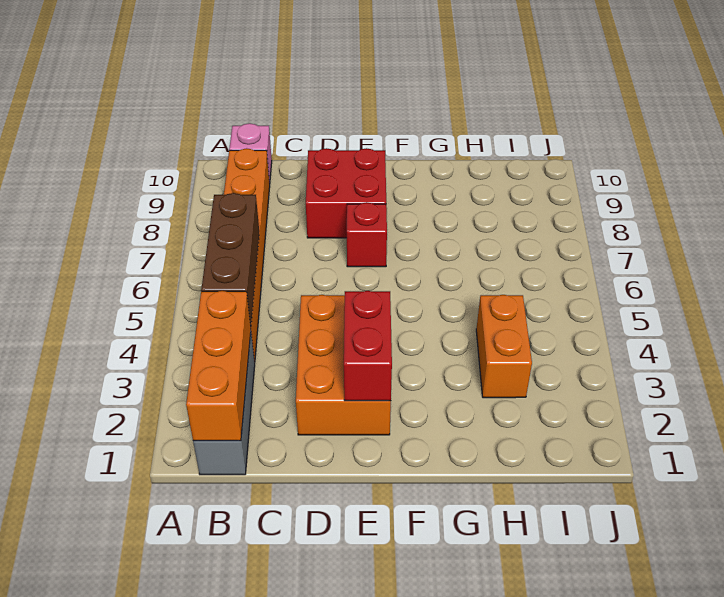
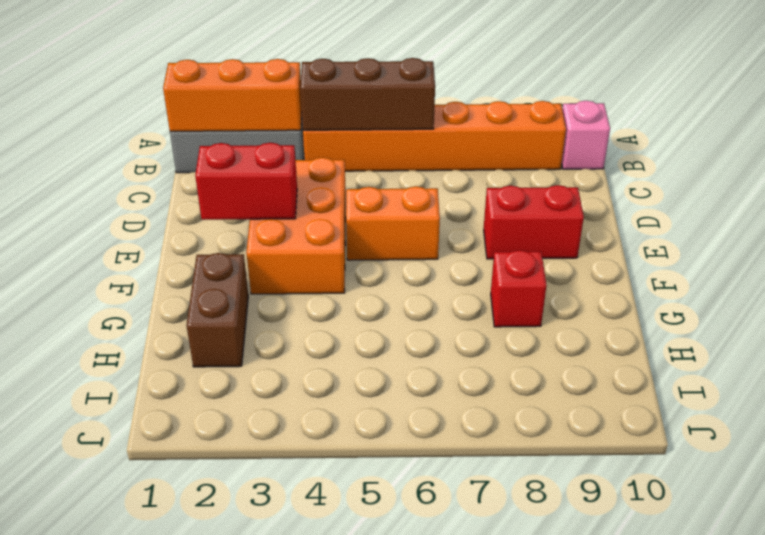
orange brick D2:E4 level 1 -> orange brick D3:F4 level 1
red brick D8:E9 level 1 -> red brick E8:E9 level 1
red brick E7 level 1 -> red brick G8 level 1
none -> brown brick G2:H2 level 1
orange brick H3:H4 level 1 -> orange brick E5:E6 level 1

